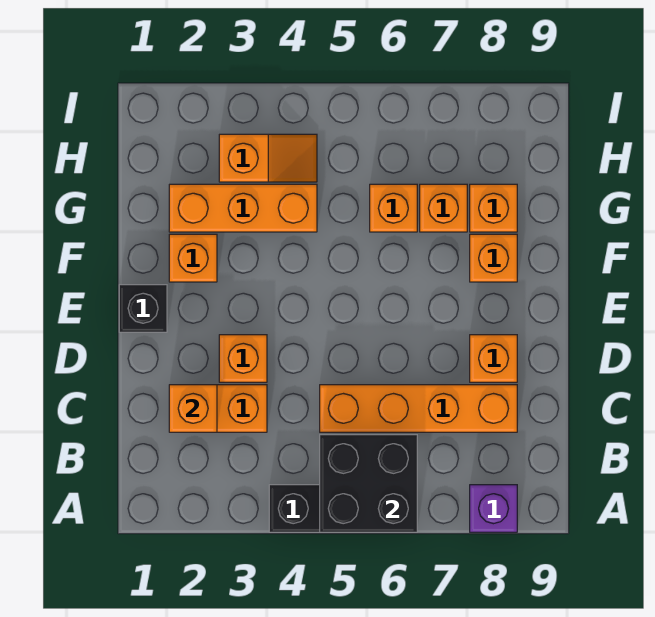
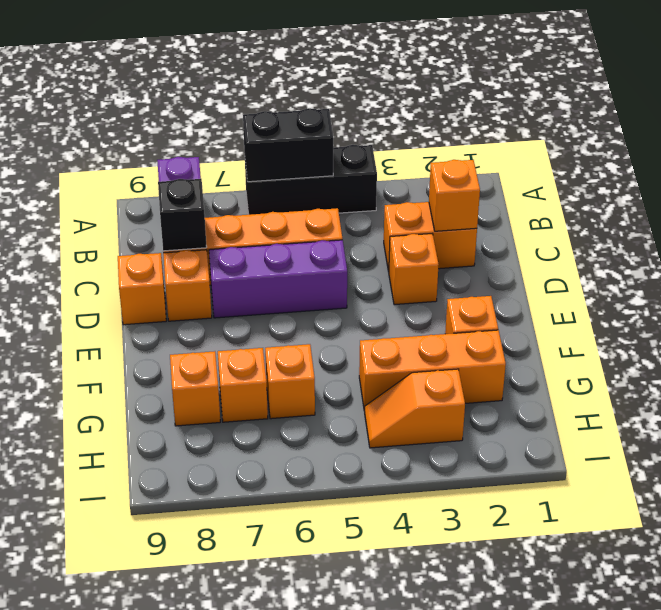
black brick A5:B6 level 2 -> black brick A5:A6 level 2
none -> purple brick D5:D7 level 1
black brick E1 level 1 -> black brick C8 level 2
orange brick F8 level 1 -> orange brick D9 level 1

